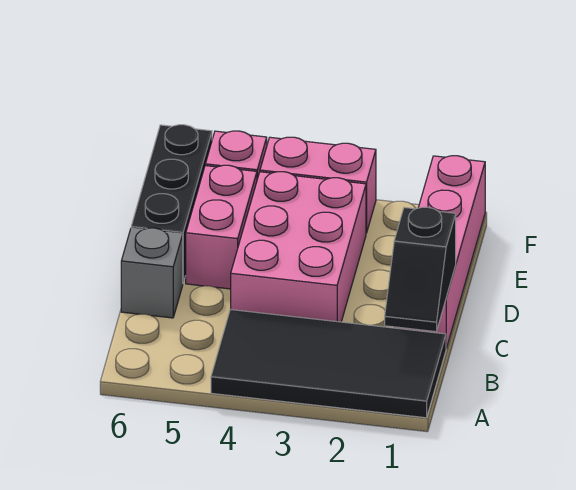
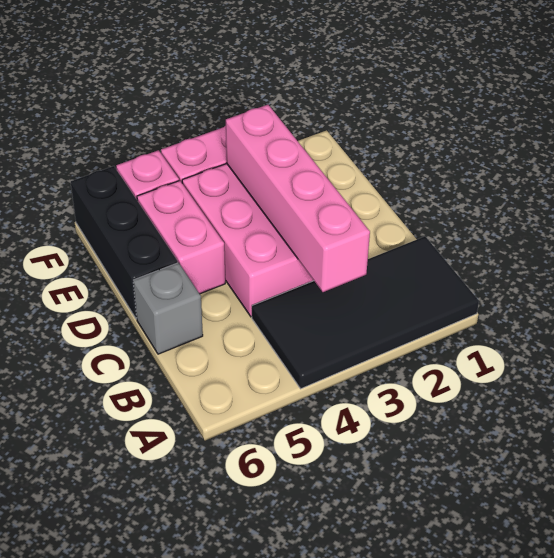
black slope B1:C1 level 2 top C -> none
pink brick C1:F1 level 1 -> pink brick B3:E3 level 2

